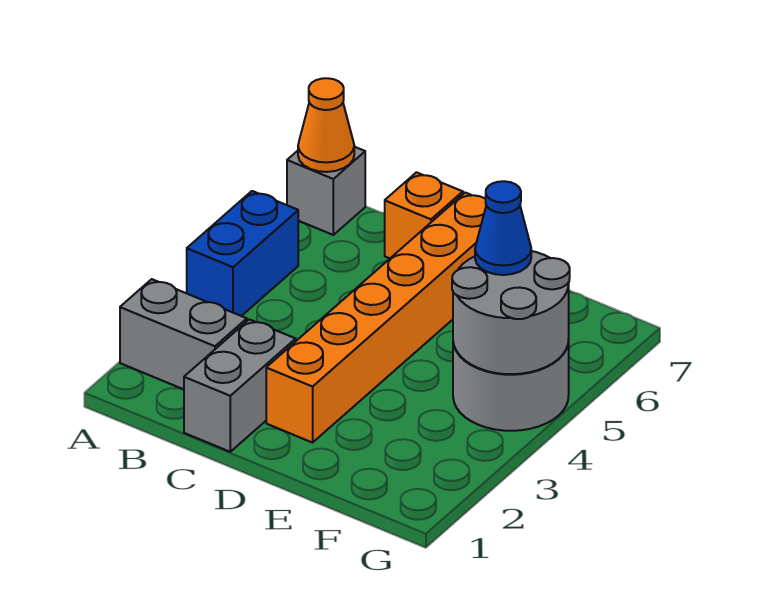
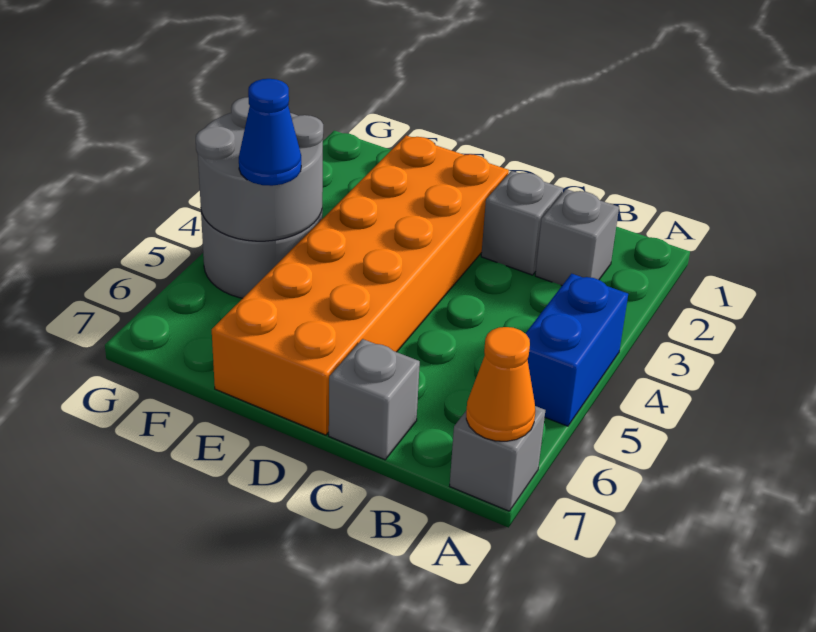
grey brick A2:B2 level 1 -> grey brick B2 level 1
grey brick C1:C2 level 1 -> grey brick C2 level 1
orange brick C7 level 1 -> grey brick C7 level 1
orange brick D2:D7 level 1 -> orange brick D2:E7 level 1

